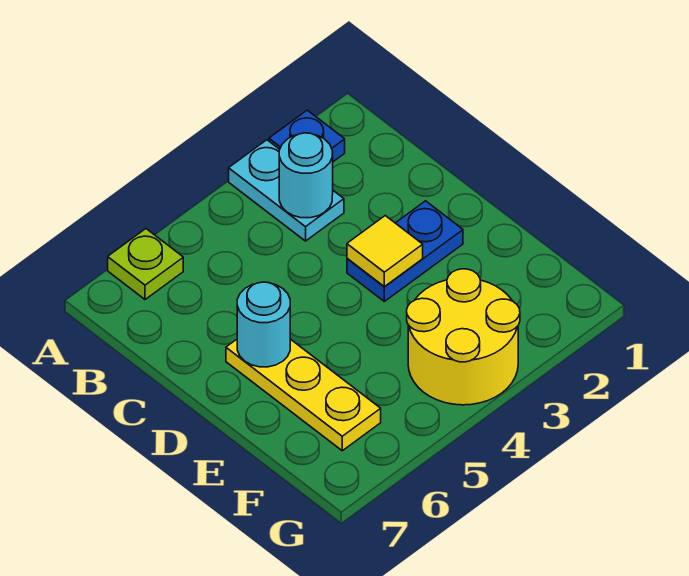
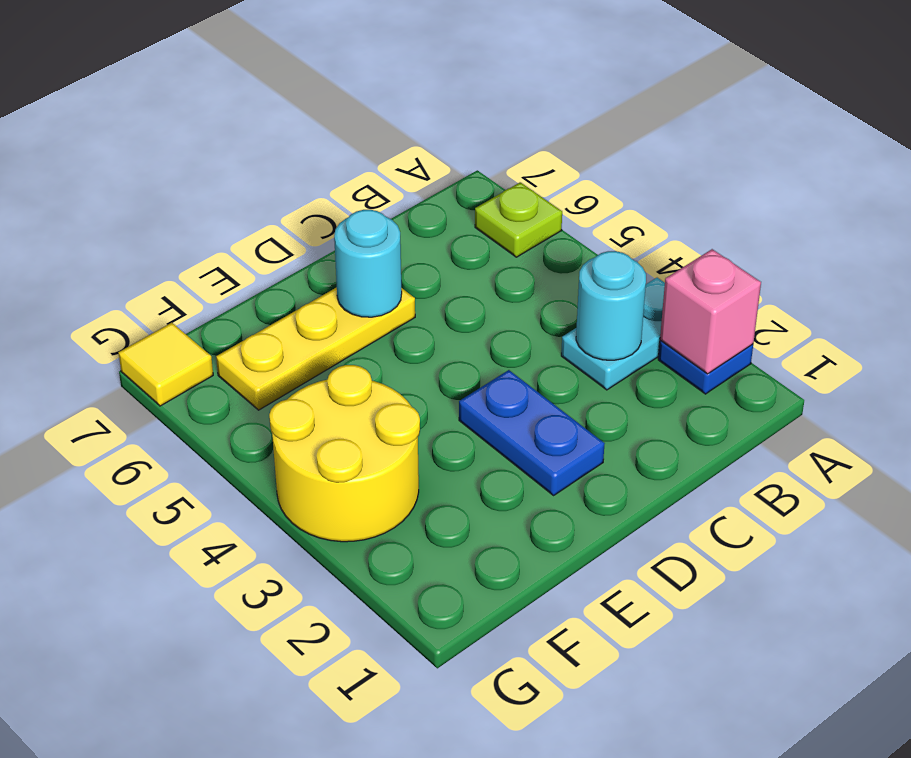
none -> pink brick A2 level 2
yellow tile D3 level 2 -> yellow tile G7 level 1

